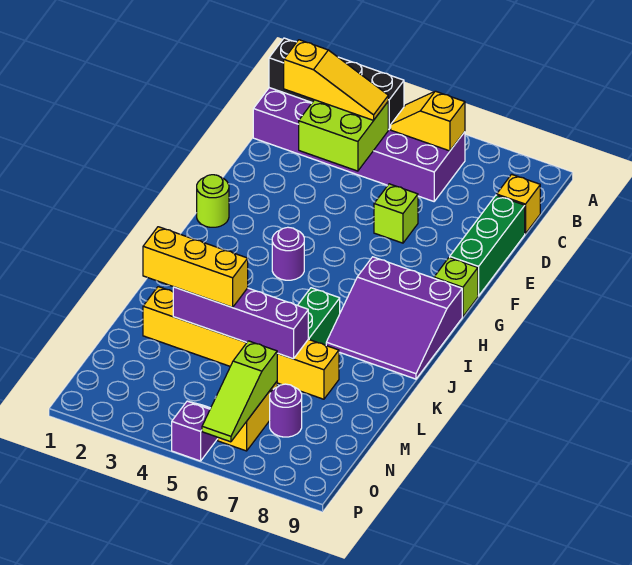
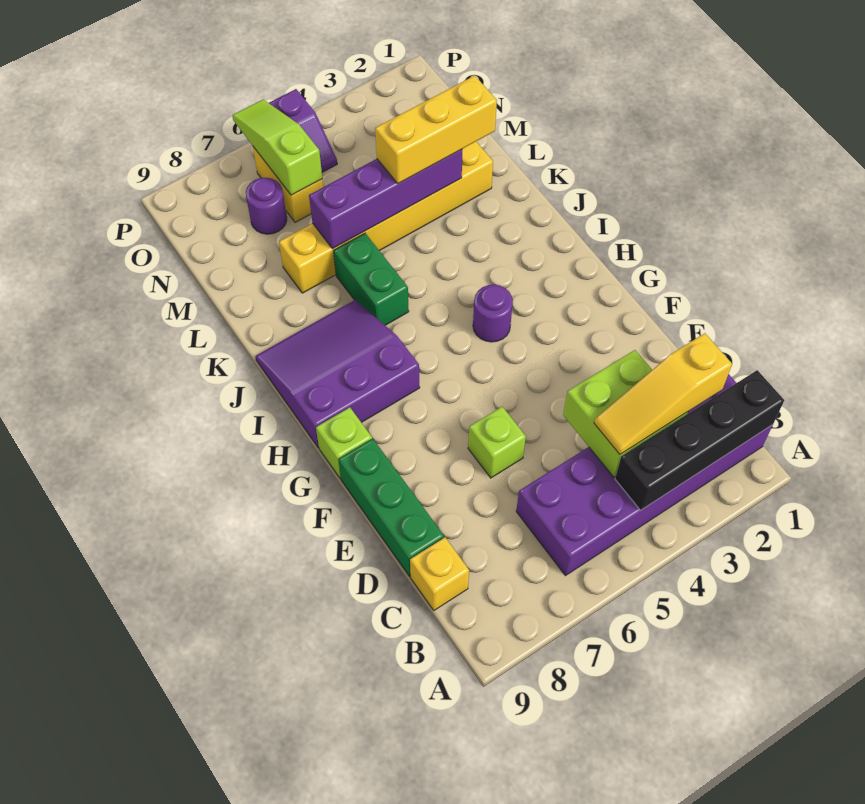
yellow slope B5:B6 level 2 top 6 -> none
lime round brick G1 level 1 -> none

